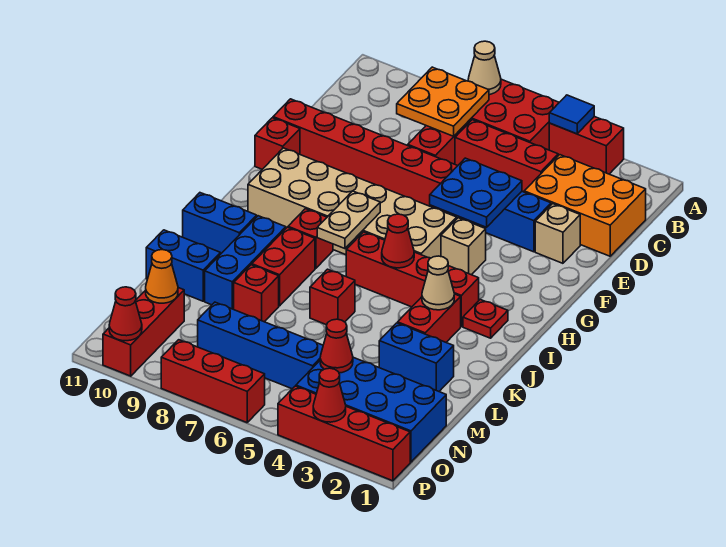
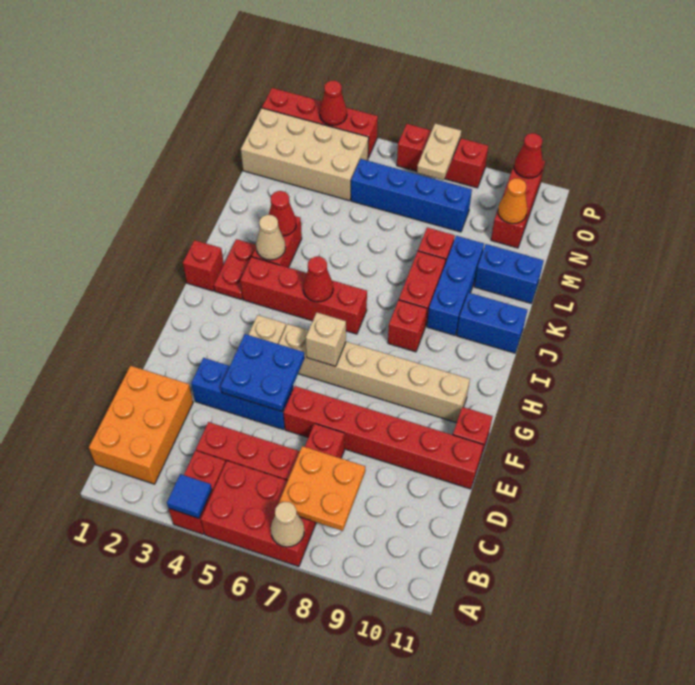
red brick A3:A4 level 1 -> red brick A4:B4 level 1
orange brick C1:D3 level 1 -> orange brick B1:D2 level 1
tan brick E2 level 1 -> tan brick G6 level 2
tan brick G5:H10 level 1 -> tan brick G5:G10 level 1
tan plate H7:I7 level 2 -> tan plate O7:P7 level 2
red plate I2 level 1 -> red plate I2:J2 level 1
red brick K6 level 1 -> red brick I1 level 1
blue brick L2:L3 level 1 -> none
blue brick N1:O4 level 1 -> tan brick N1:O4 level 1
red cone N4 level 2 -> red cone K3 level 2

